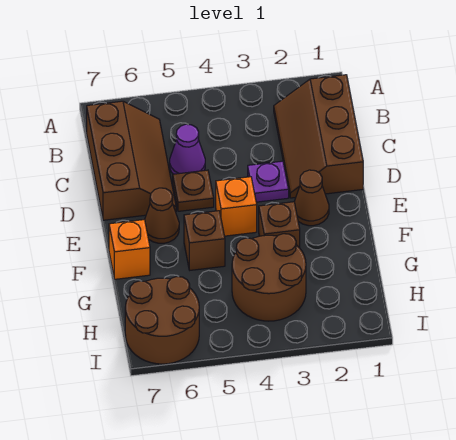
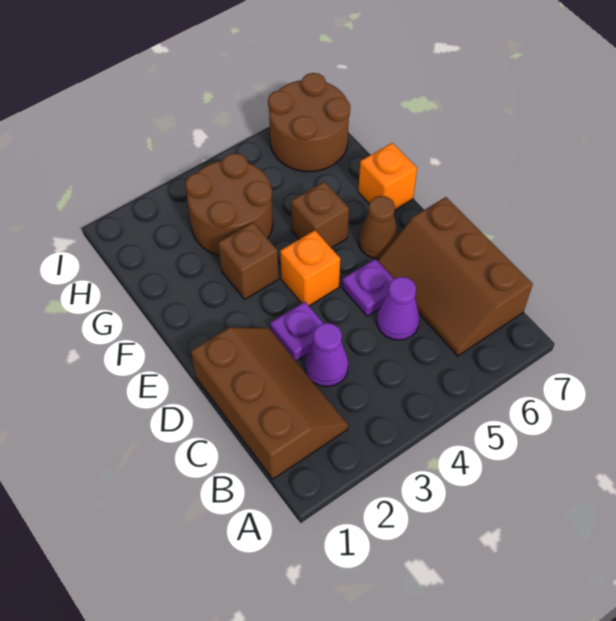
none -> purple cone C3 level 1
brown plate D5 level 1 -> purple plate D5 level 1
brown cone E2 level 1 -> none

